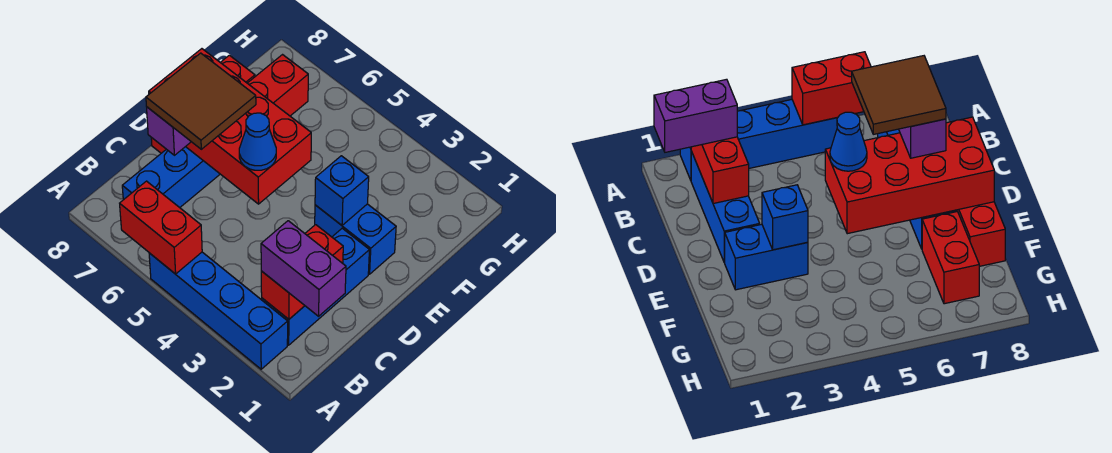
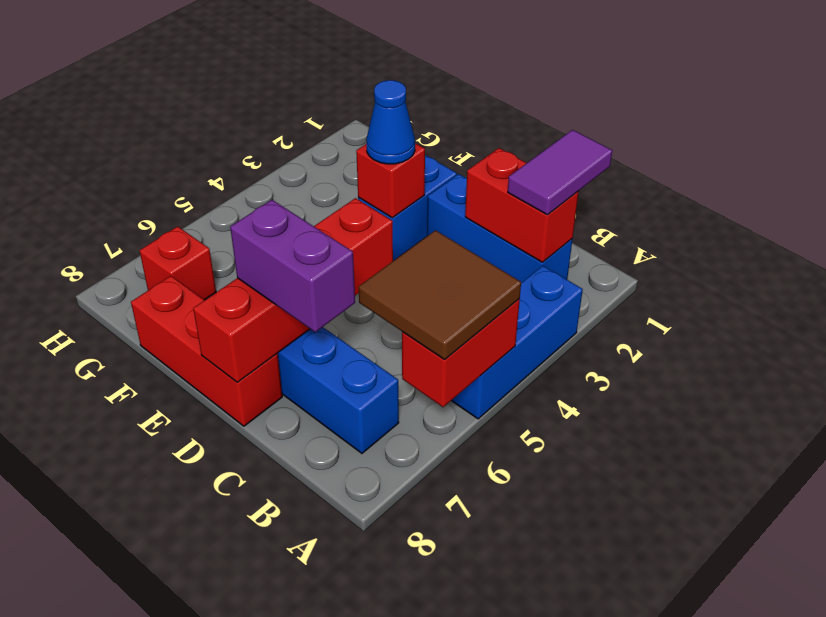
blue brick A2:A5 level 1 -> blue brick A3:A5 level 1
purple brick B1:B2 level 3 -> purple tile B1:B2 level 3
brown tile C6:D7 level 4 -> brown tile A5:B6 level 3
red brick D5:E8 level 2 -> red brick D5:D8 level 2
blue cone D5 level 3 -> blue cone E3 level 3
blue brick E3 level 2 -> red brick E3 level 2
red brick F7:G7 level 1 -> red brick G7 level 1

